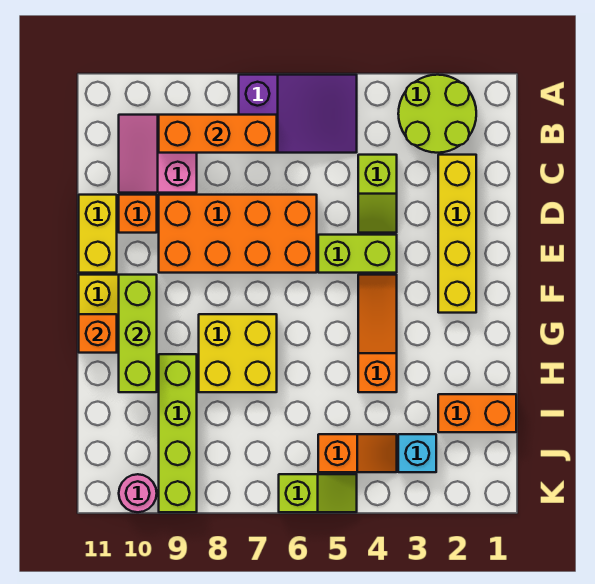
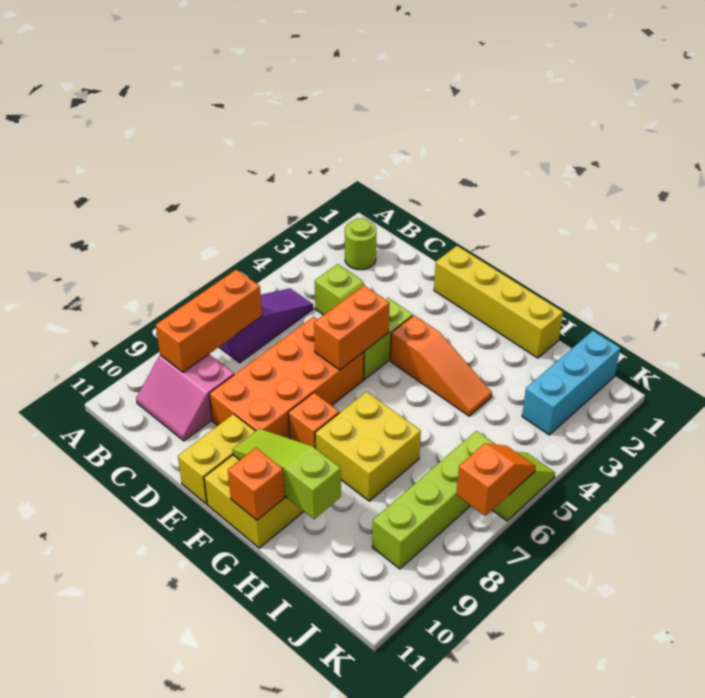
lime round brick A2:B3 level 1 -> lime round brick B2 level 1
purple slope A5:B7 level 1 top 7 -> purple slope B5:B7 level 1 top 7
yellow brick C2:F2 level 1 -> yellow brick E1:H1 level 1
orange brick D10 level 1 -> orange brick F8 level 1
yellow brick D11:E11 level 1 -> yellow brick E10:E11 level 1
orange slope F4:H4 level 1 top H -> orange slope F4:H4 level 1 top F
lime brick F10:H10 level 2 -> lime slope F10:H10 level 2 top H
lime brick H9:K9 level 1 -> lime brick J6:J9 level 1
orange brick I1:I2 level 1 -> orange brick E5:E6 level 2
cyan brick J3 level 1 -> cyan brick J1:J3 level 1
orange slope J4:J5 level 1 top 5 -> orange slope K6:K7 level 2 top 7
pink round brick K10 level 1 -> none

